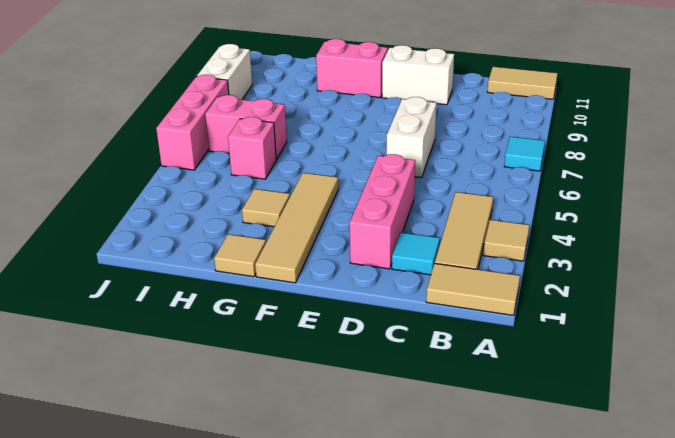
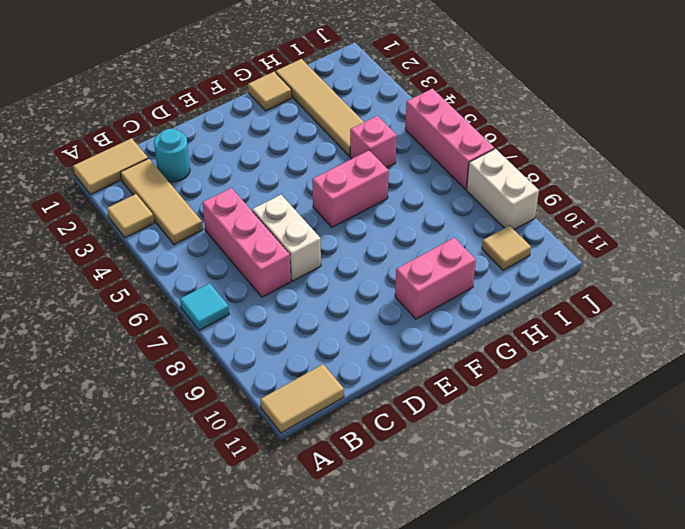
cyan tile C2 level 1 -> cyan round brick C2 level 1
pink brick D2:D4 level 1 -> pink brick C5:C7 level 1
white brick D10:E10 level 1 -> none
tan tile F1:F4 level 1 -> tan tile H1:H4 level 1
tan tile G3 level 1 -> tan tile I10 level 1
pink brick H6:I6 level 1 -> pink brick F6:G6 level 1

